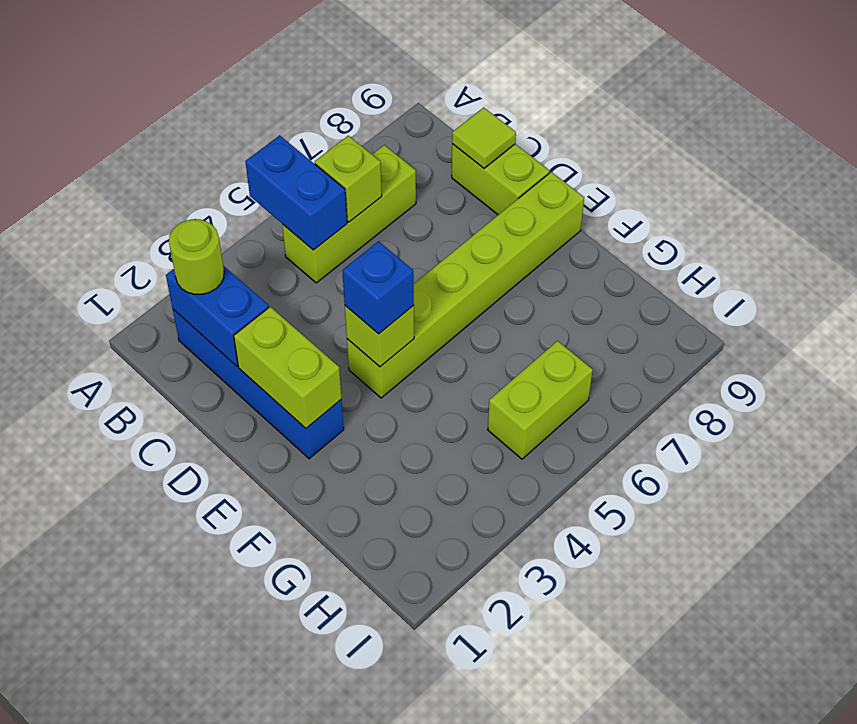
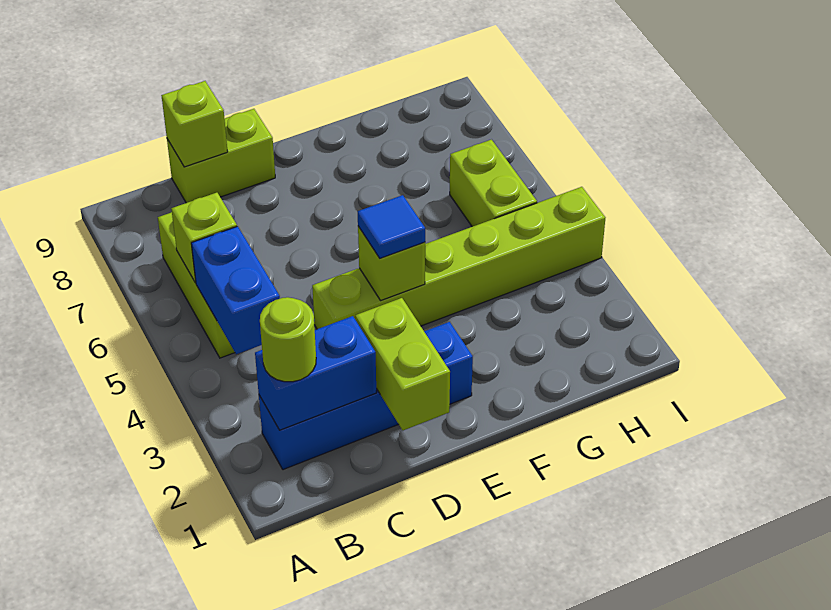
blue brick A5:B5 level 2 -> blue brick B4:B5 level 2
lime tile C9 level 2 -> lime brick C9 level 2
lime brick D2:E2 level 2 -> lime brick D1:D2 level 2
lime brick E4:E9 level 1 -> lime brick D4:I4 level 1
blue brick E4 level 3 -> blue tile E4 level 3

